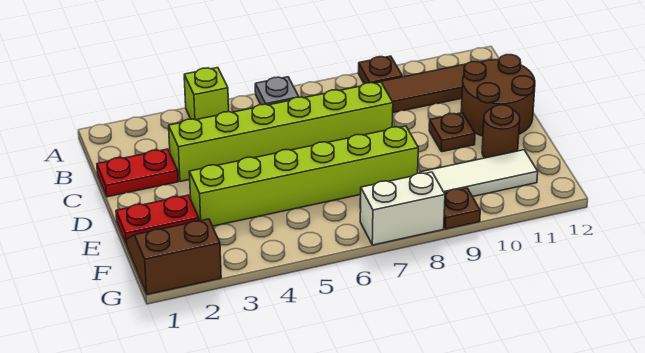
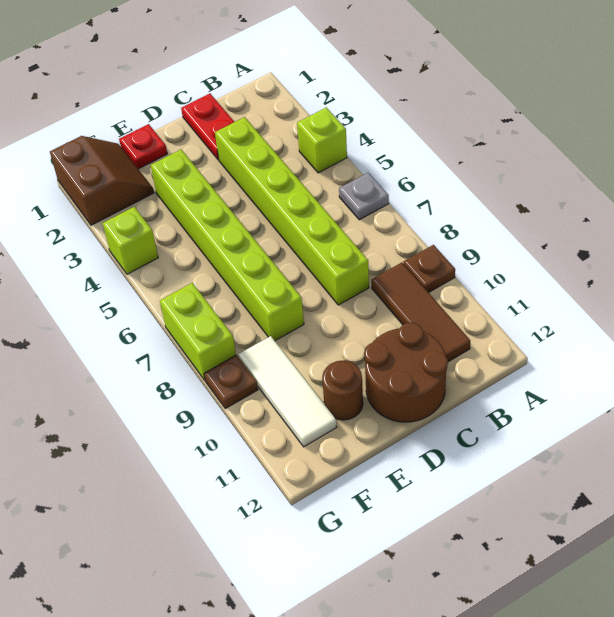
brown plate D10 level 1 -> none
red plate E1:E2 level 1 -> red plate E1 level 1
none -> lime brick G4 level 1
white brick G7:G8 level 1 -> lime brick G7:G8 level 1

